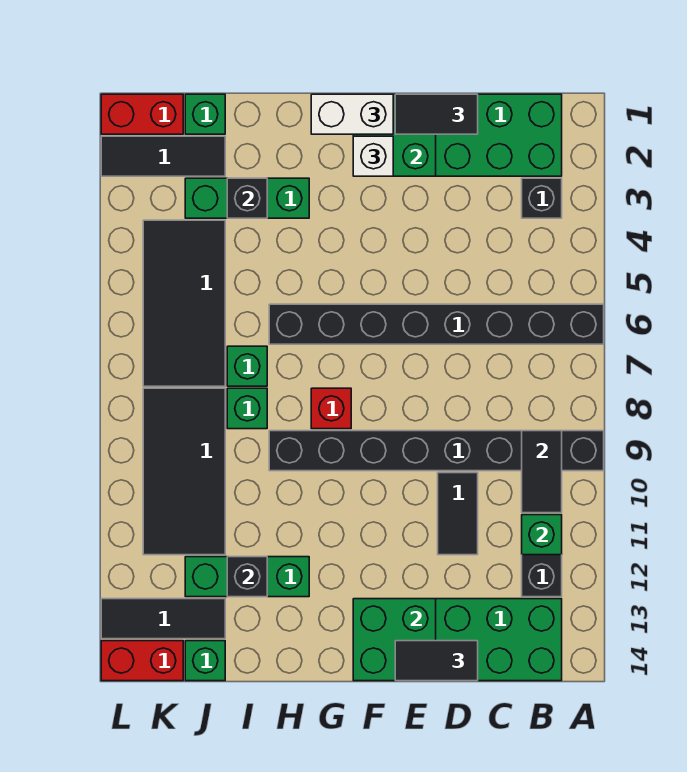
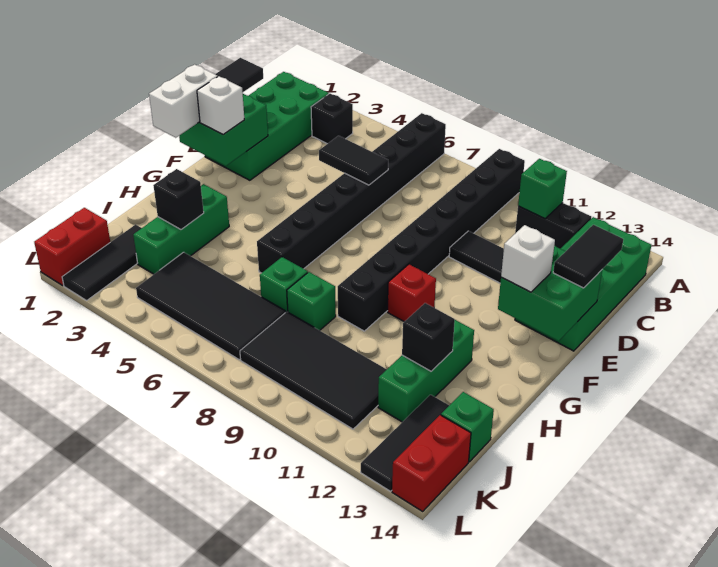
black tile B9:B10 level 2 -> black tile D5:D6 level 2
none -> white brick F13 level 3
red brick G8 level 1 -> red brick G10 level 1
green brick J1 level 1 -> none

